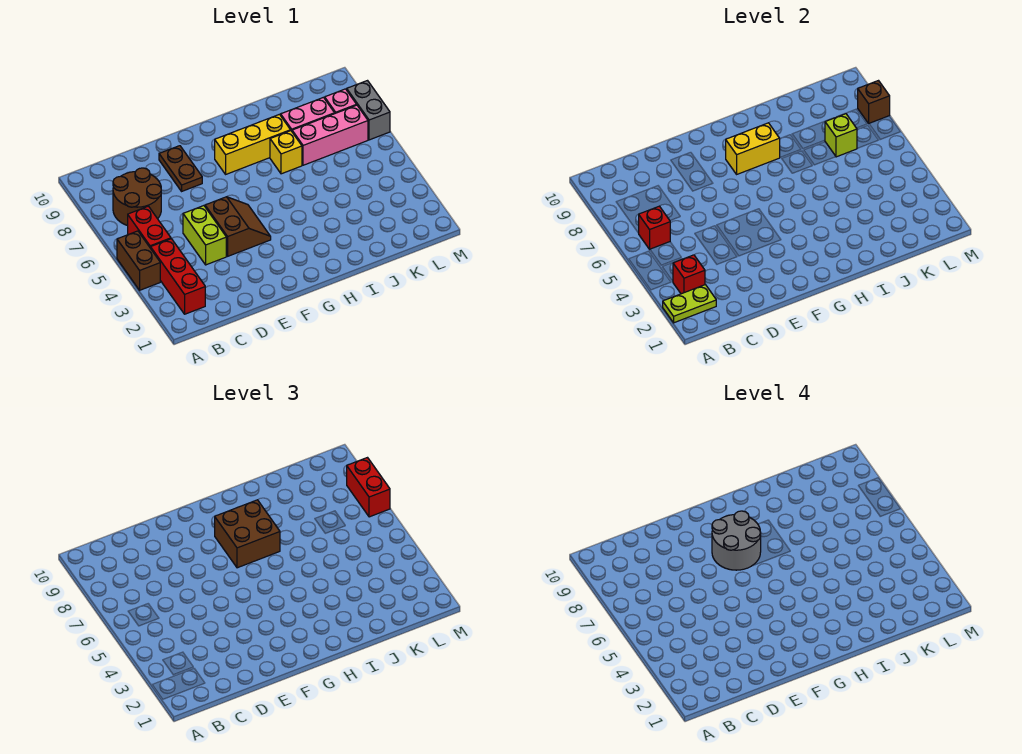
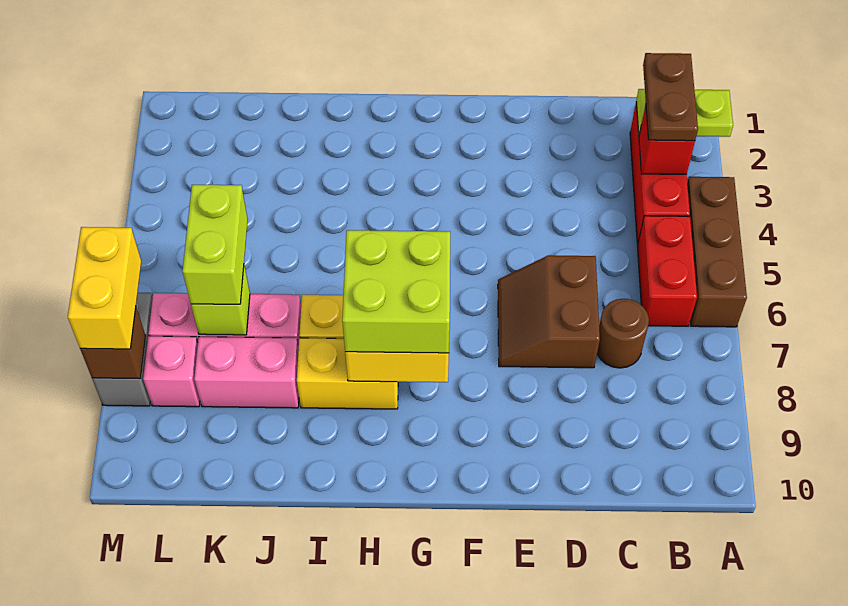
brown brick A4:A5 level 1 -> brown brick A4:A6 level 1
red brick B6 level 2 -> none
brown round brick B7:C8 level 1 -> brown round brick C7 level 1
lime brick D4:D5 level 1 -> lime brick K6:K7 level 3
brown slope E4:F5 level 1 top E -> brown slope D6:E7 level 1 top D
brown plate E8:E9 level 1 -> brown plate B2:B3 level 3
grey round brick F7:G8 level 4 -> none
brown brick G7:H8 level 3 -> lime brick G7:H8 level 3
yellow brick G8:I8 level 1 -> yellow brick H8:I8 level 1
red brick M7:M8 level 3 -> yellow brick M7:M8 level 3

